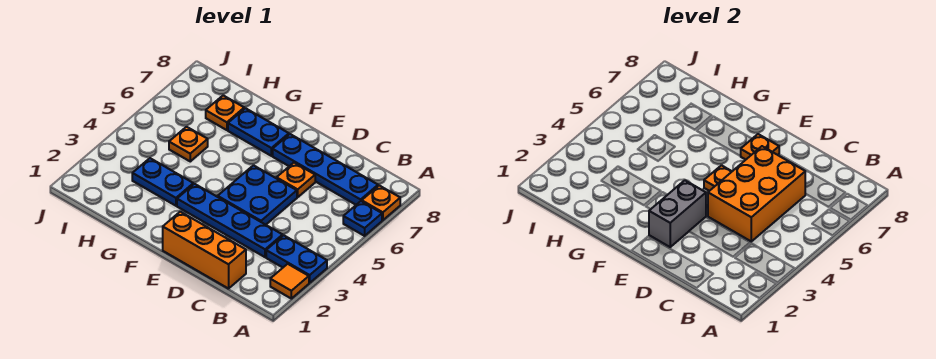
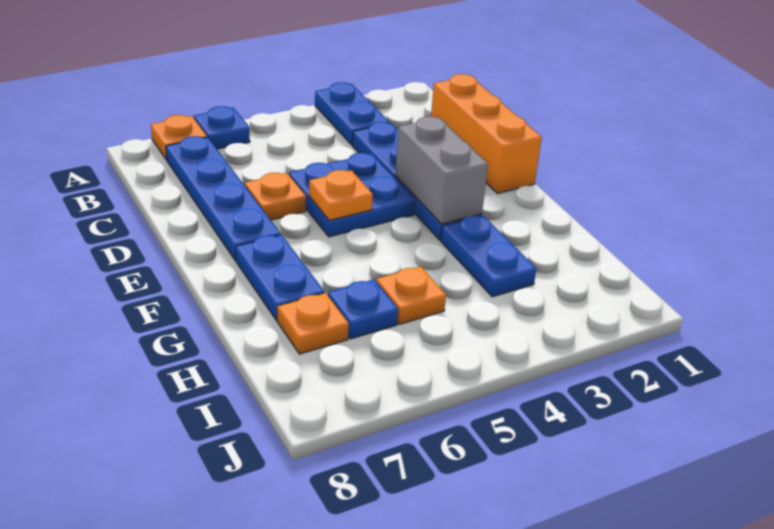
orange tile A2 level 1 -> none
orange brick C4:D6 level 2 -> none
grey brick E2:E3 level 2 -> grey brick E3:F3 level 2
orange plate E7 level 2 -> none
none -> blue plate H6 level 1

